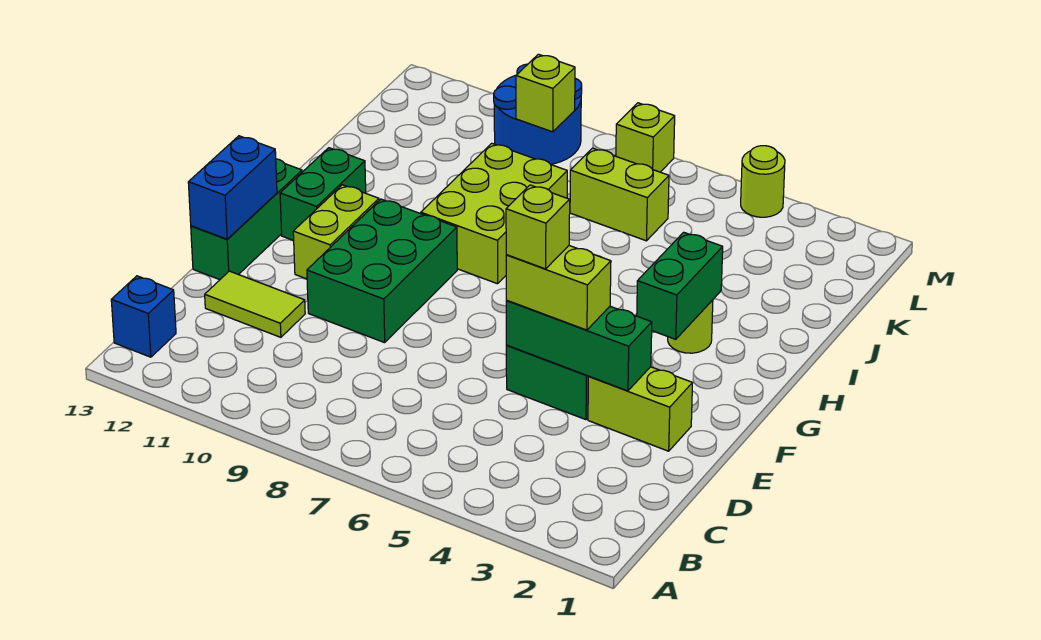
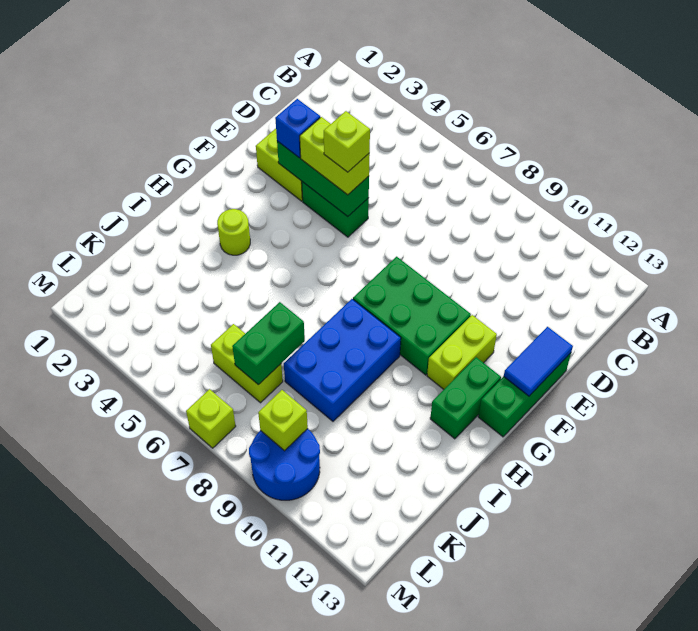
blue brick B13 level 1 -> blue brick E3 level 3
lime tile D11:D12 level 1 -> none
green brick E9:G10 level 1 -> green brick F8:G10 level 1
blue brick E13:F13 level 2 -> blue tile E13:F13 level 2
green brick G3:H3 level 2 -> green brick J7:K7 level 2
lime brick H8:J9 level 1 -> blue brick H8:J9 level 1
lime round brick M4 level 1 -> none

